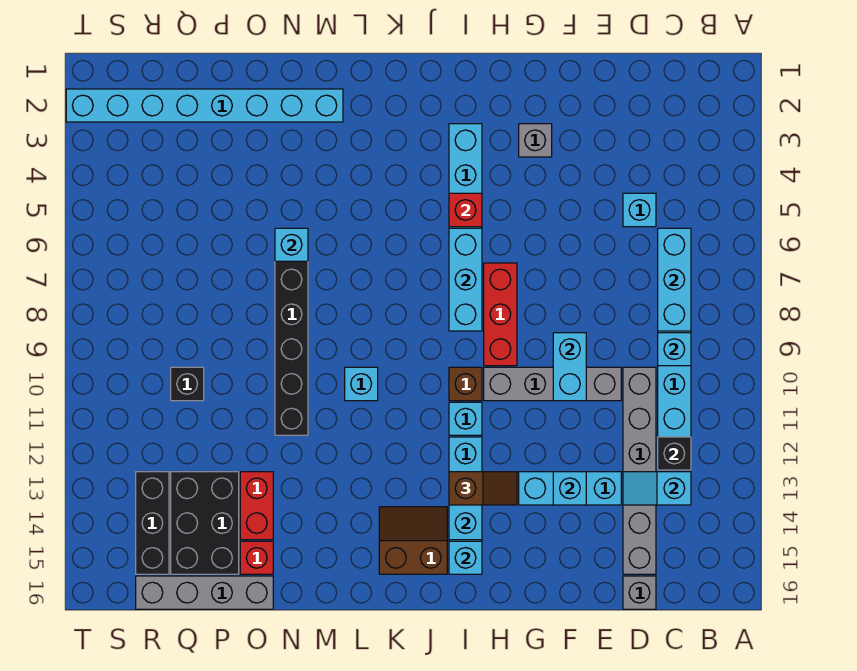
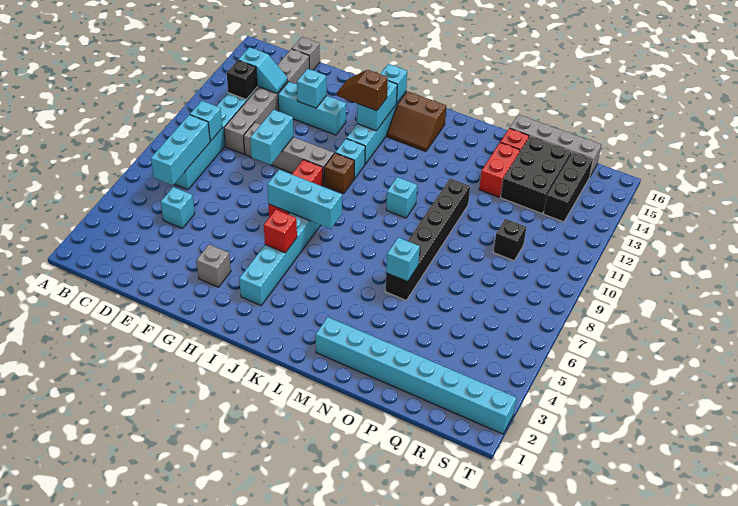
cyan brick I6:I8 level 2 -> cyan brick H7:J7 level 2

